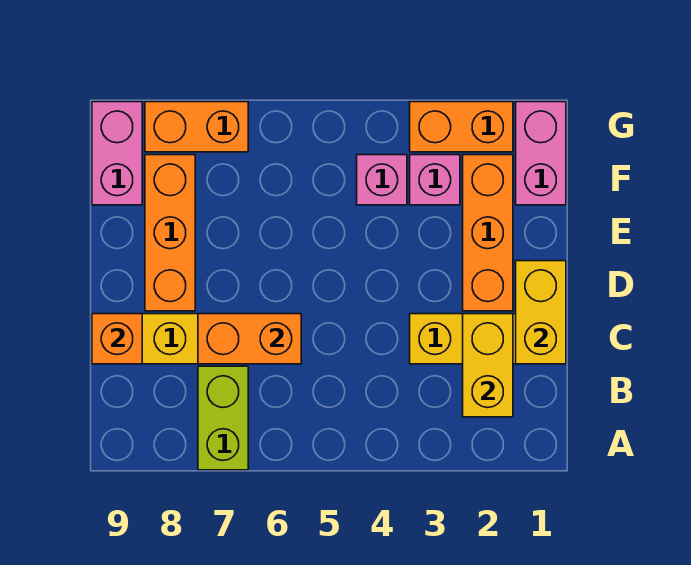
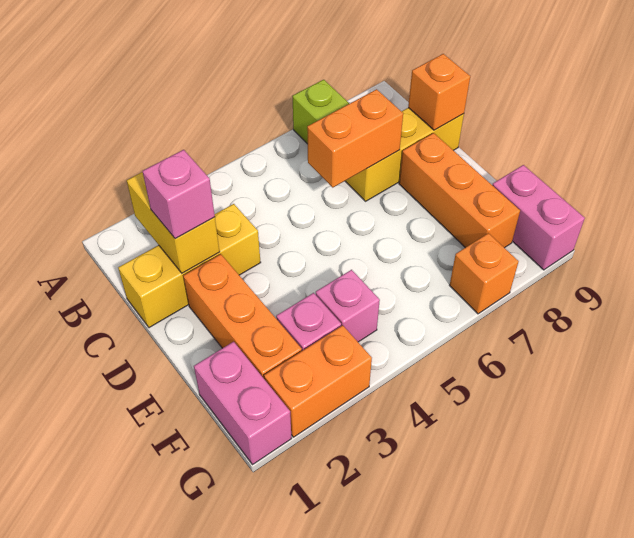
yellow brick C1:D1 level 2 -> none
none -> pink brick C2 level 3
orange brick G7:G8 level 1 -> orange brick G7 level 1

